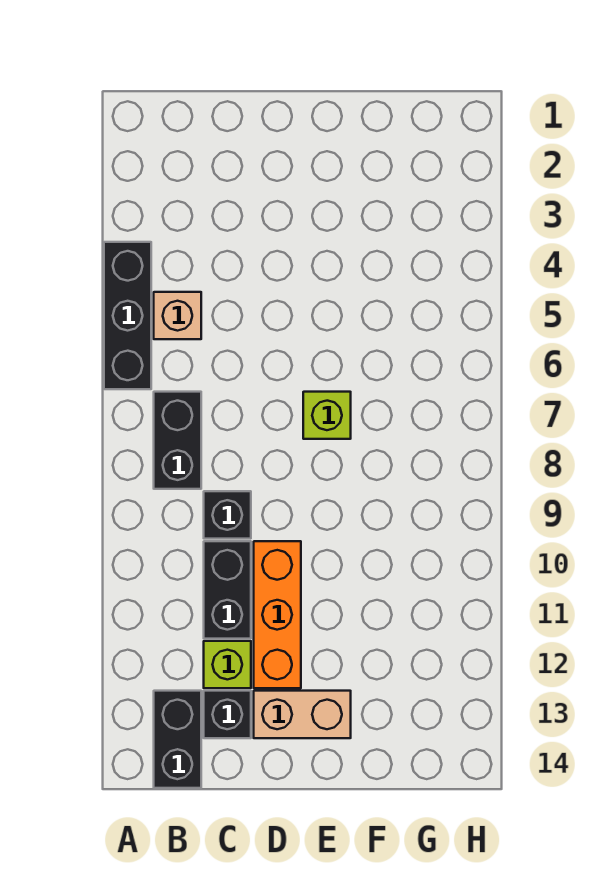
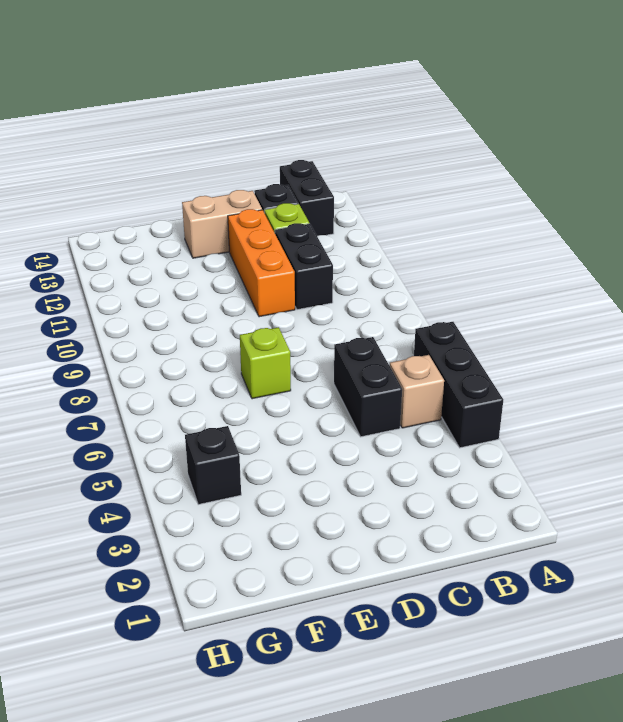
black brick B7:B8 level 1 -> black brick C5:C6 level 1
black brick C9 level 1 -> black brick G4 level 1

